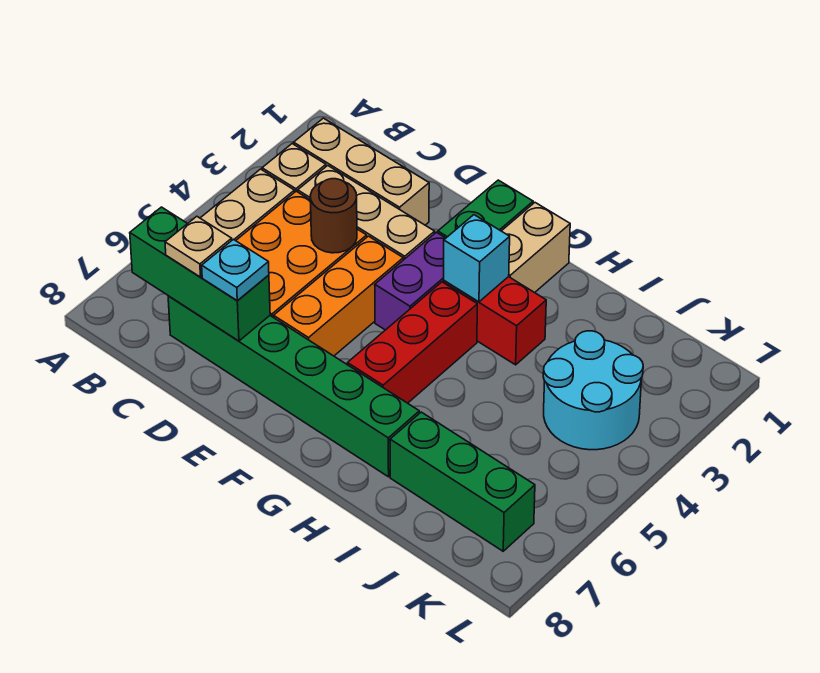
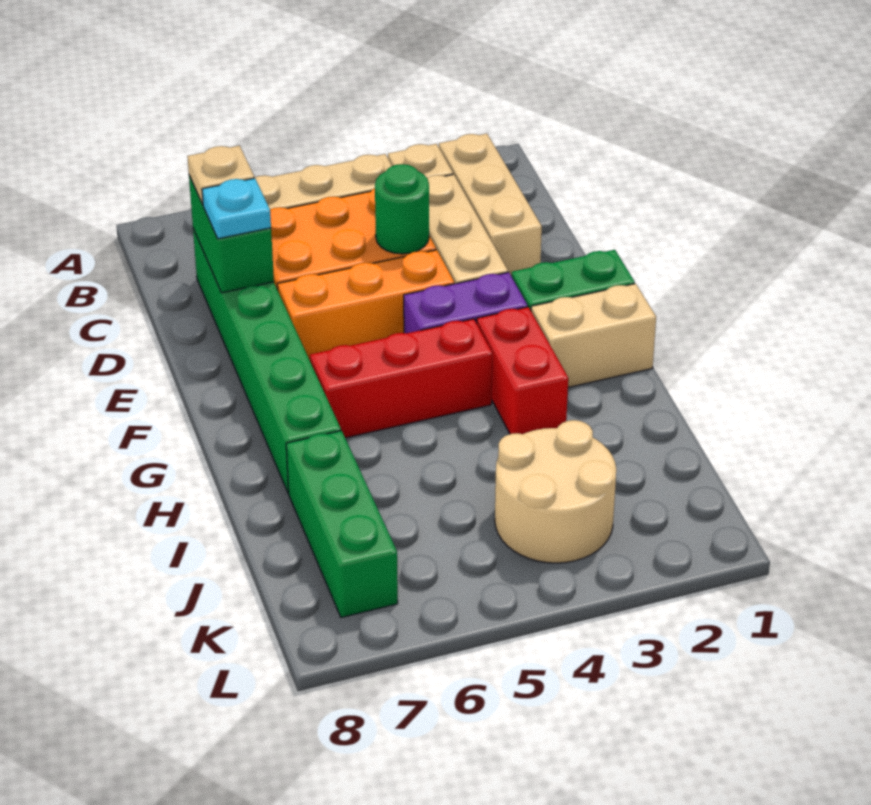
green brick B7:D7 level 2 -> green brick C7:D7 level 2
brown round brick D4 level 2 -> green round brick D4 level 2
cyan brick G3 level 2 -> none
cyan round brick J3:K4 level 1 -> tan round brick J3:K4 level 1

